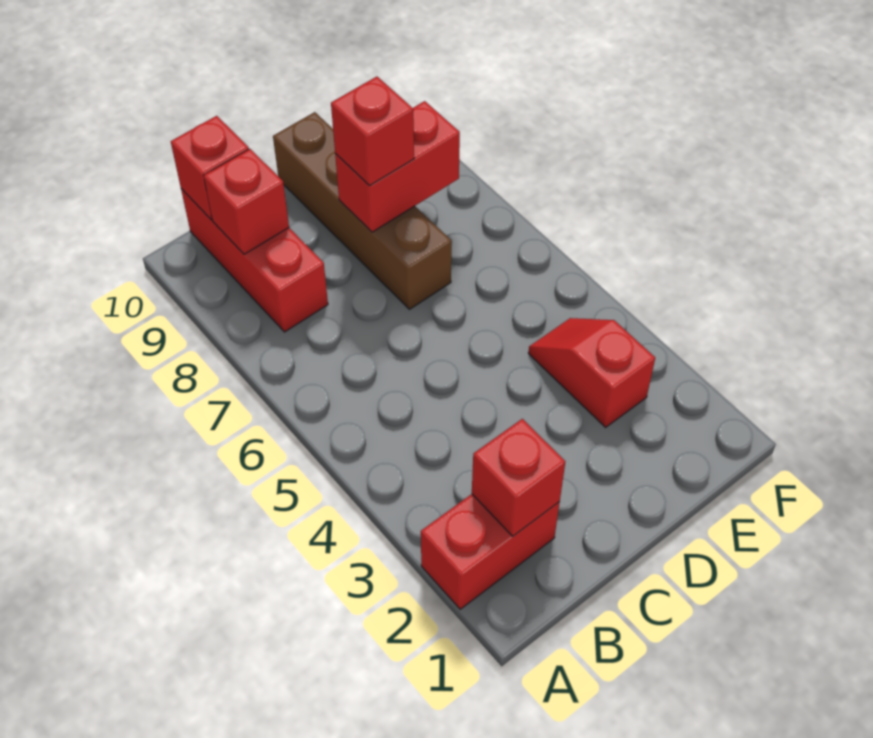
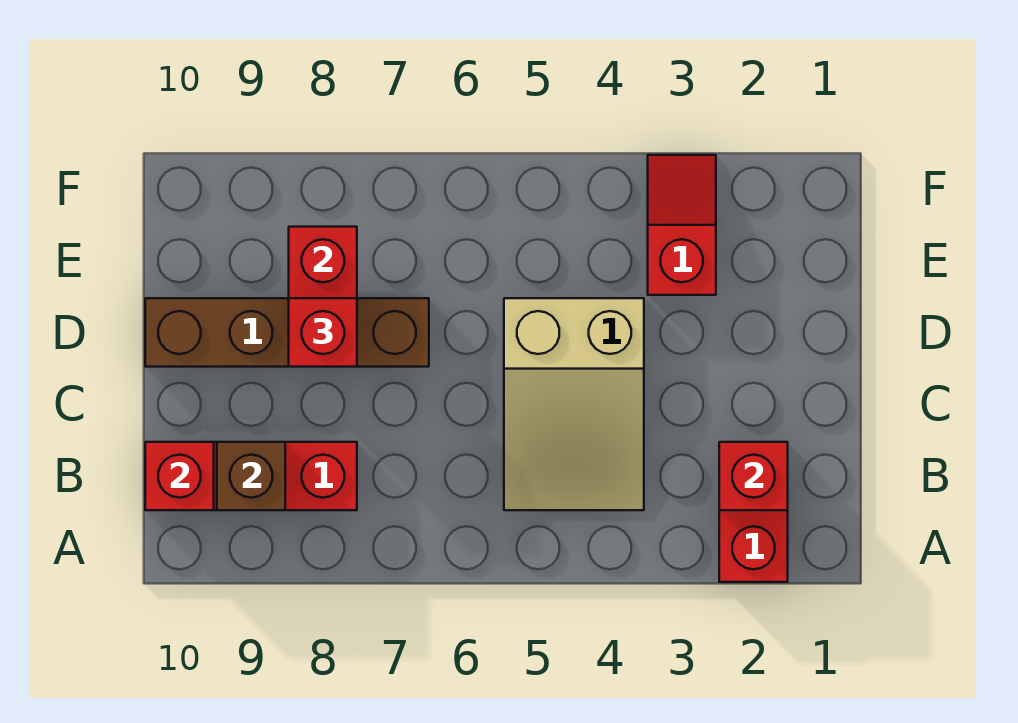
none -> tan slope B4:D5 level 1 top D
red brick B9 level 2 -> brown brick B9 level 2
red slope E3:E4 level 1 top 3 -> red slope E3:F3 level 1 top E

